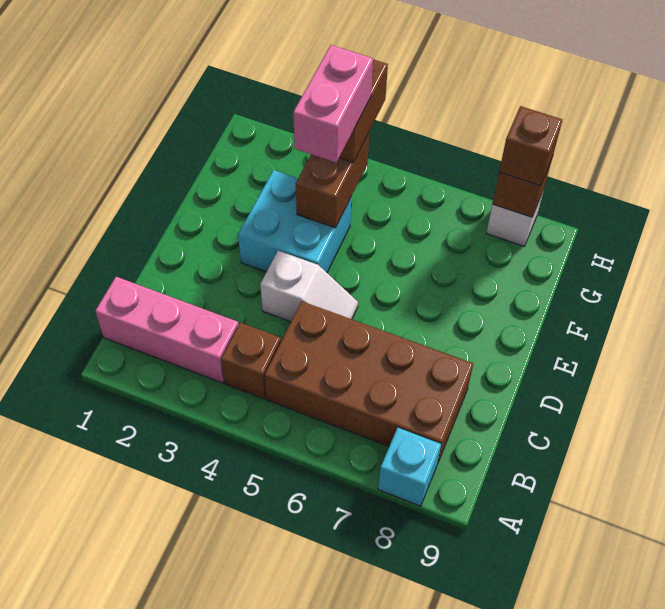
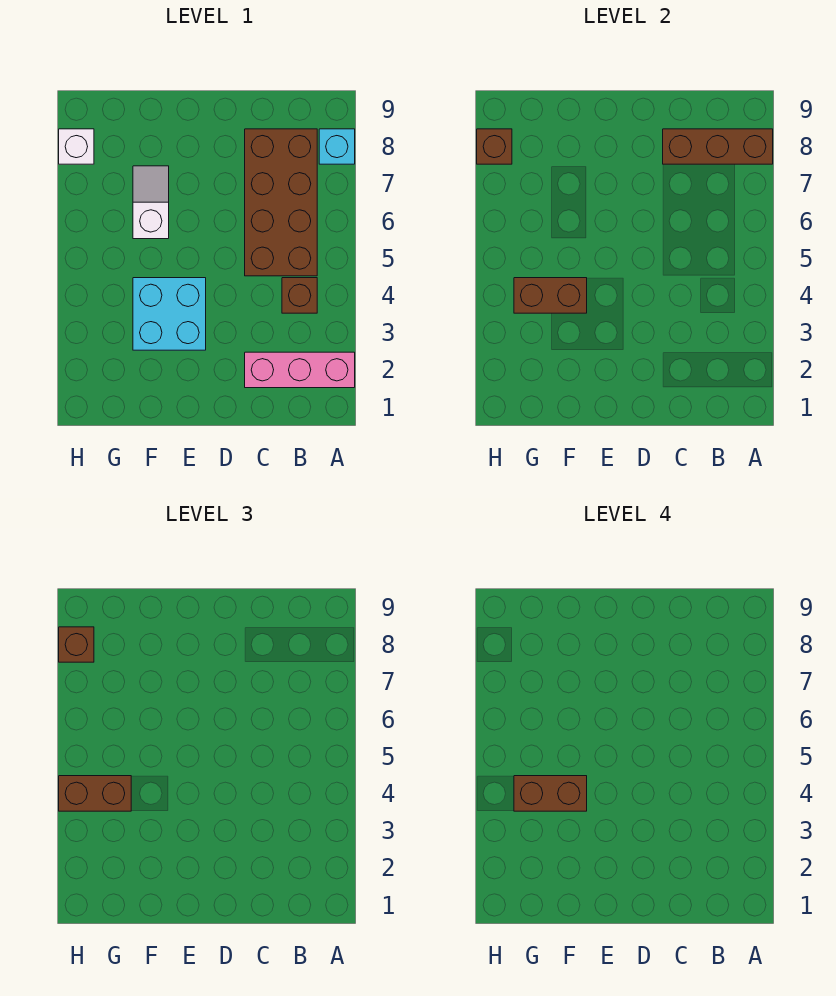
none -> brown brick A8:C8 level 2
pink brick B1:B3 level 1 -> pink brick A2:C2 level 1
white slope D4:D5 level 1 top 4 -> white slope F6:F7 level 1 top 6
pink brick F4:G4 level 4 -> brown brick F4:G4 level 4

